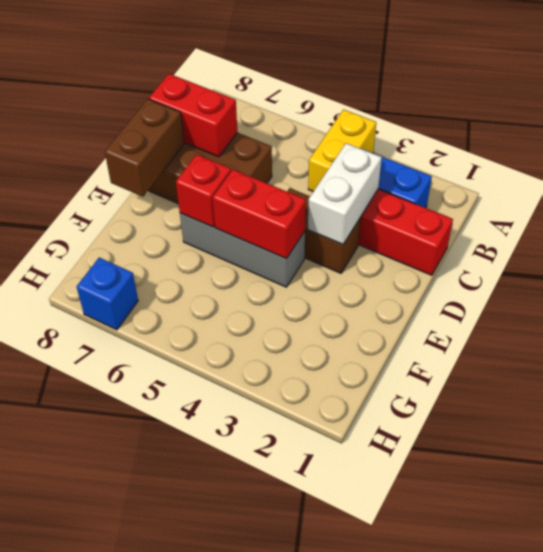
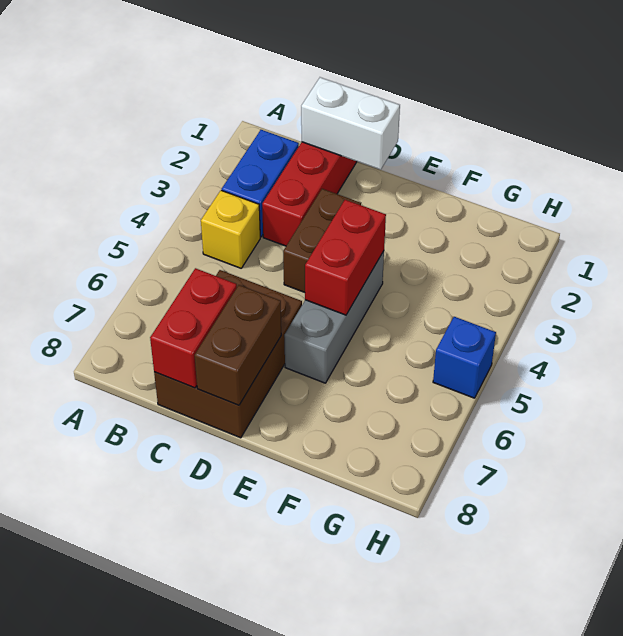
yellow brick A4:B4 level 1 -> yellow brick B4 level 1
white brick C3:D3 level 2 -> white brick C1:D1 level 2
brown brick D8:E8 level 2 -> brown brick D7:D8 level 2
red brick E6 level 2 -> none
blue brick H7 level 1 -> blue brick H5 level 1

